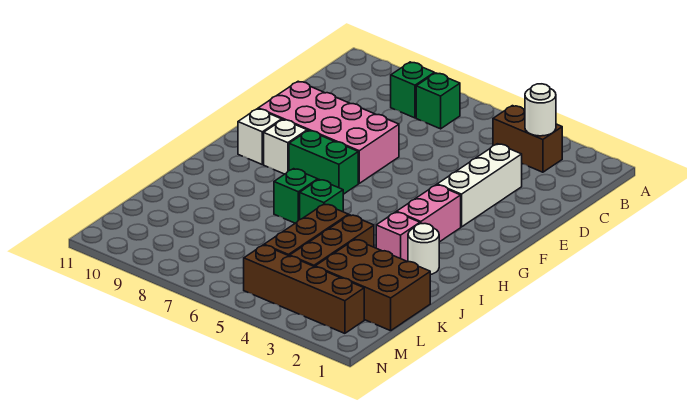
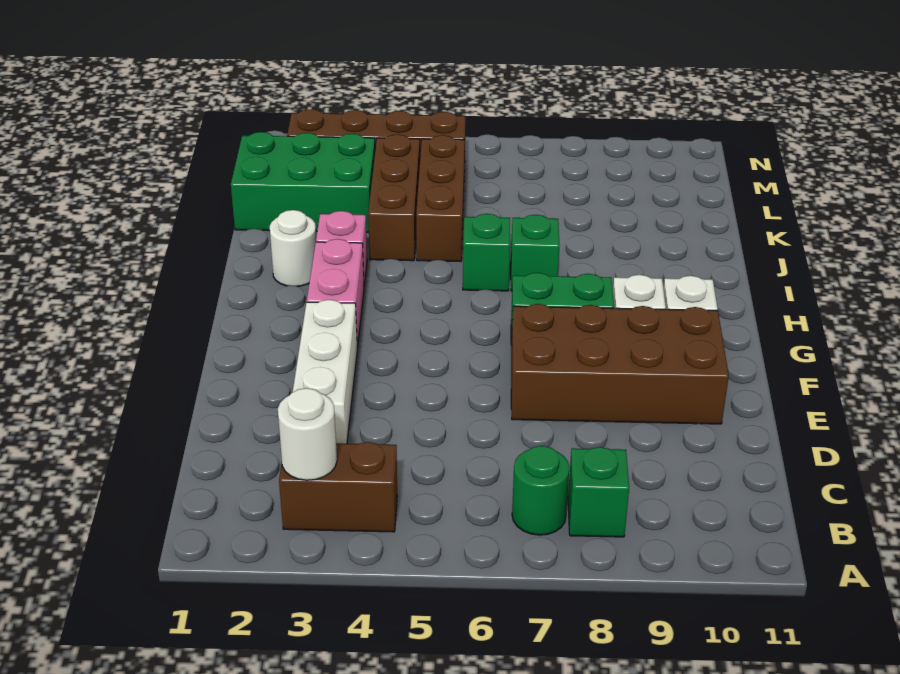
green brick B7 level 1 -> green round brick B7 level 1
pink brick E7:F10 level 1 -> brown brick E7:F10 level 1
brown brick K1:L3 level 1 -> green brick K1:L3 level 1

